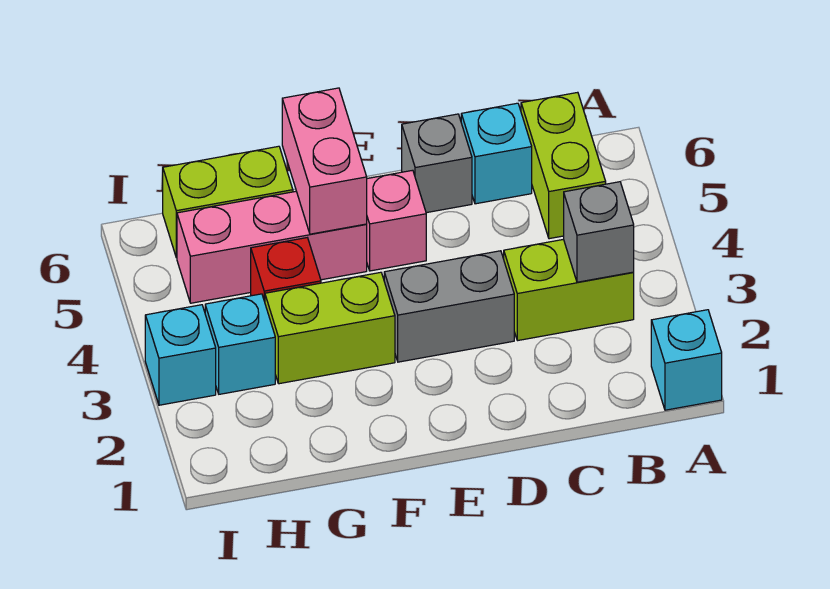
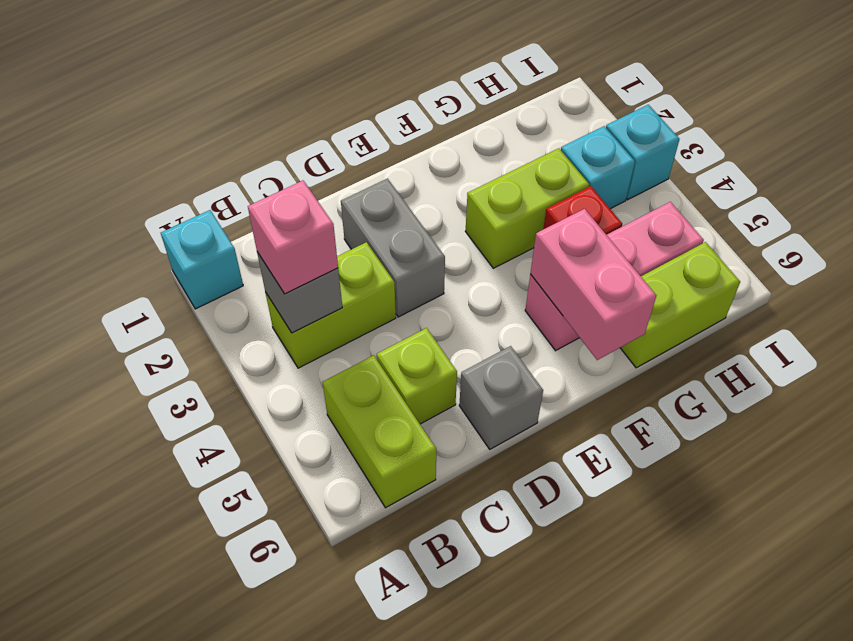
none -> lime brick C5 level 1
cyan brick C6 level 1 -> none
grey brick D3:E3 level 1 -> grey brick D2:D3 level 1
pink brick E5 level 1 -> pink brick B3 level 3

